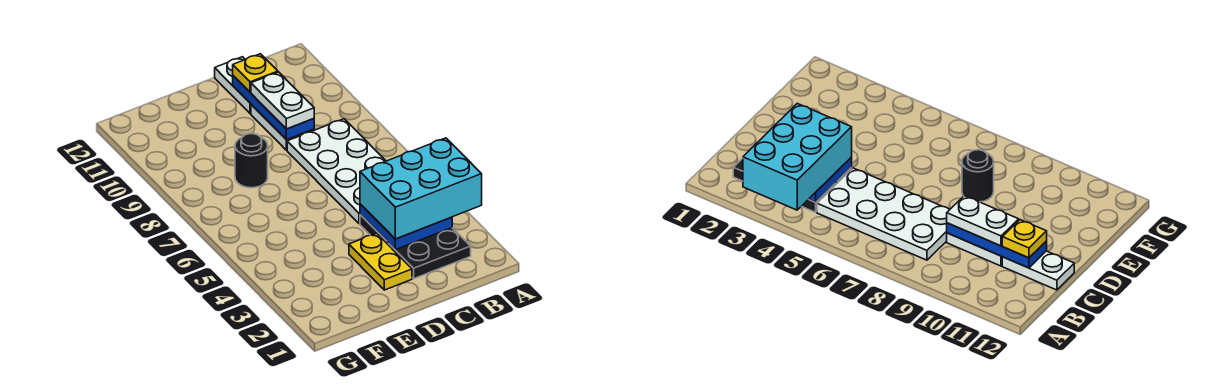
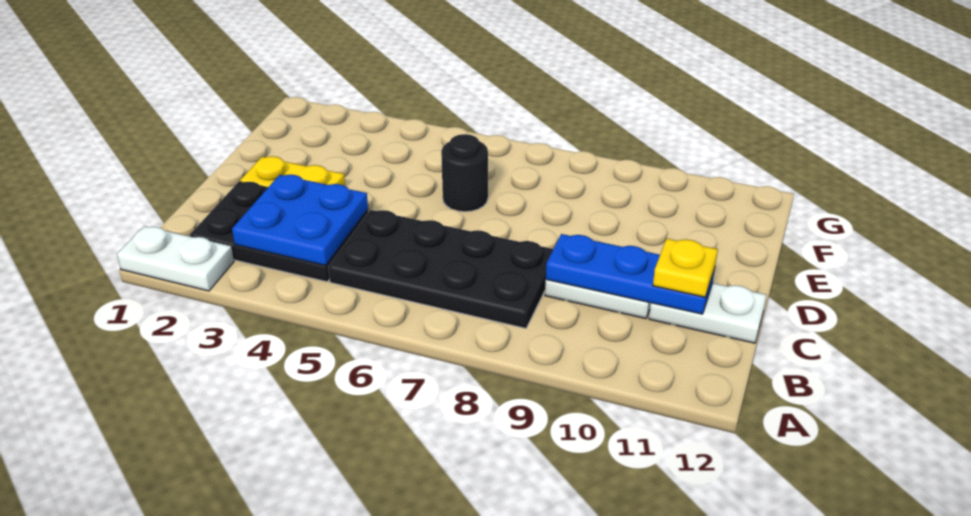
cyan brick A3:C4 level 3 -> none
white plate B5:C8 level 1 -> black plate B5:C8 level 1
white plate C9:C10 level 3 -> white plate A1:A2 level 1
black round brick E8 level 1 -> black round brick E6 level 1

